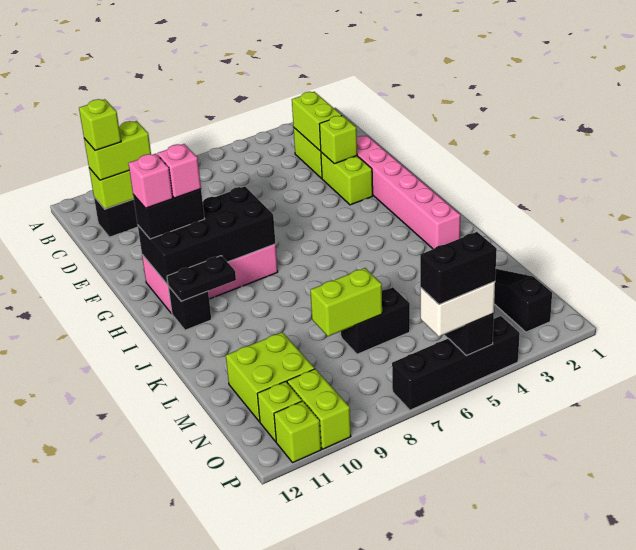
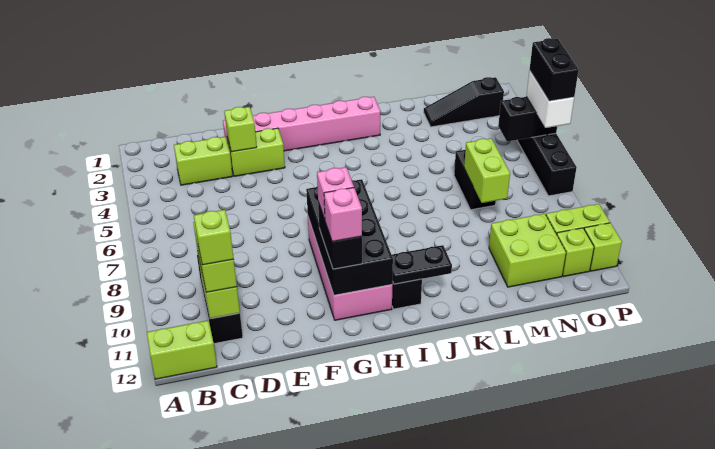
lime brick C3:D3 level 2 -> lime brick A12:B12 level 1
black plate I10:I11 level 2 -> black plate I11:J11 level 2

